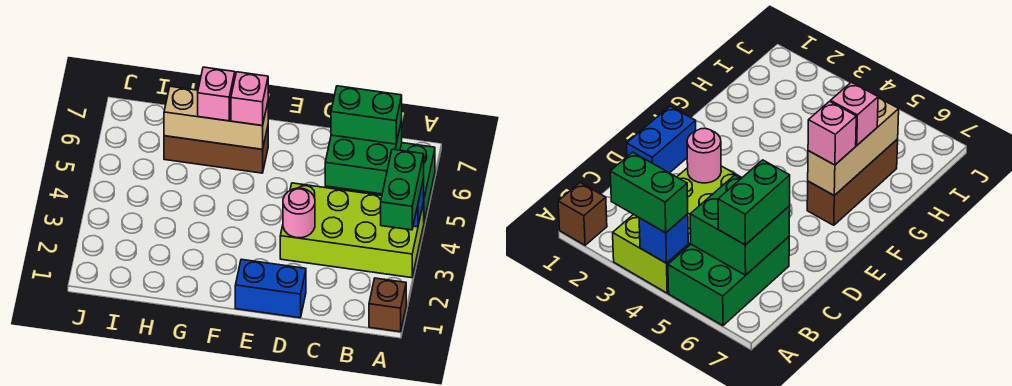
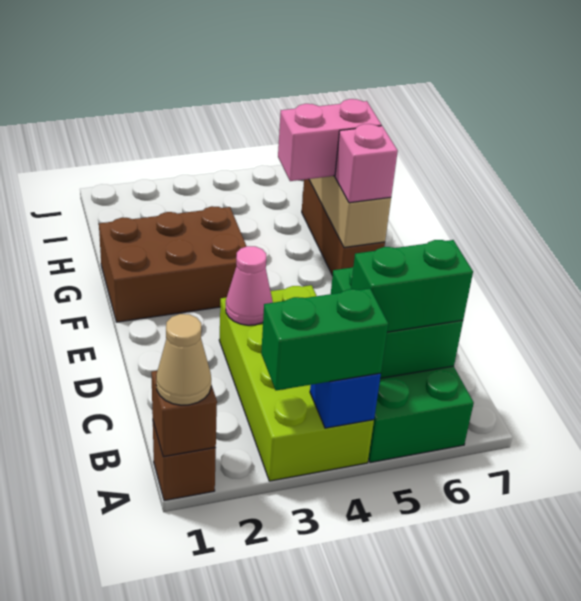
none -> brown brick A1 level 2
none -> tan cone A1 level 3
green brick B6:C6 level 3 -> green brick B5:B6 level 3
blue brick D1:E1 level 1 -> none
pink round brick D3 level 2 -> pink cone D3 level 2
none -> brown brick F1:G3 level 1
pink brick G6 level 3 -> pink brick G5:G6 level 3

